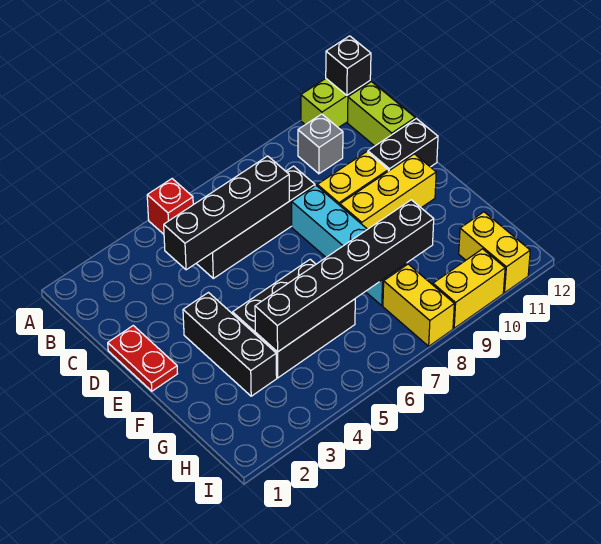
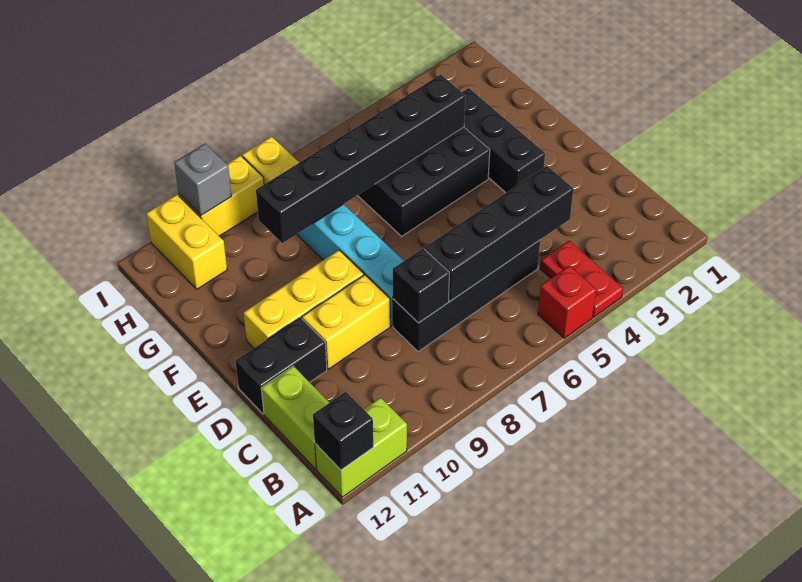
grey brick B10 level 1 -> grey brick I10 level 2
none -> black brick C8 level 2
red plate D1:E1 level 1 -> red plate A4:B4 level 1

